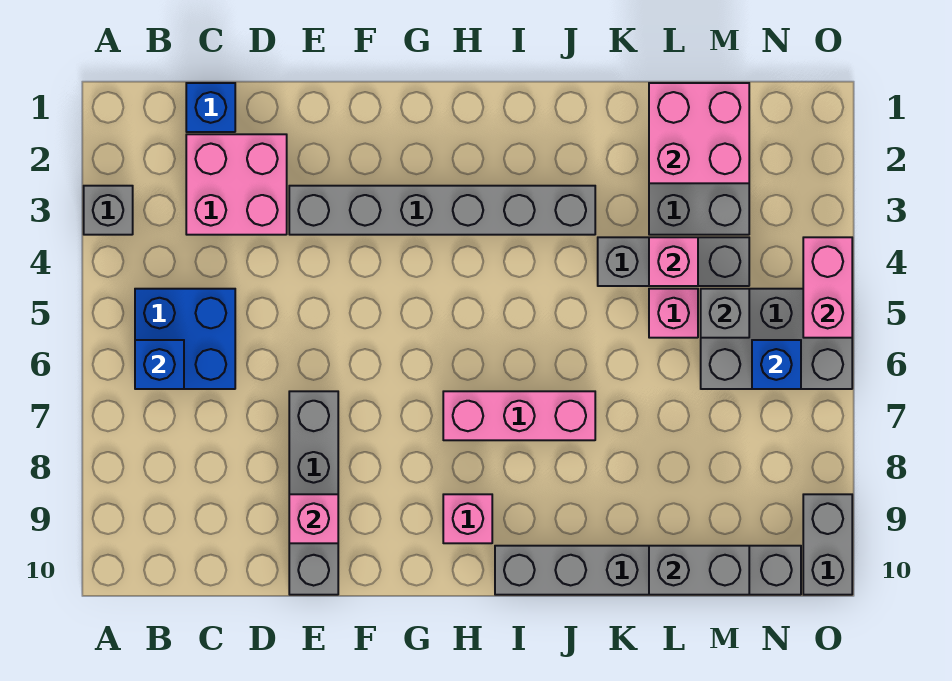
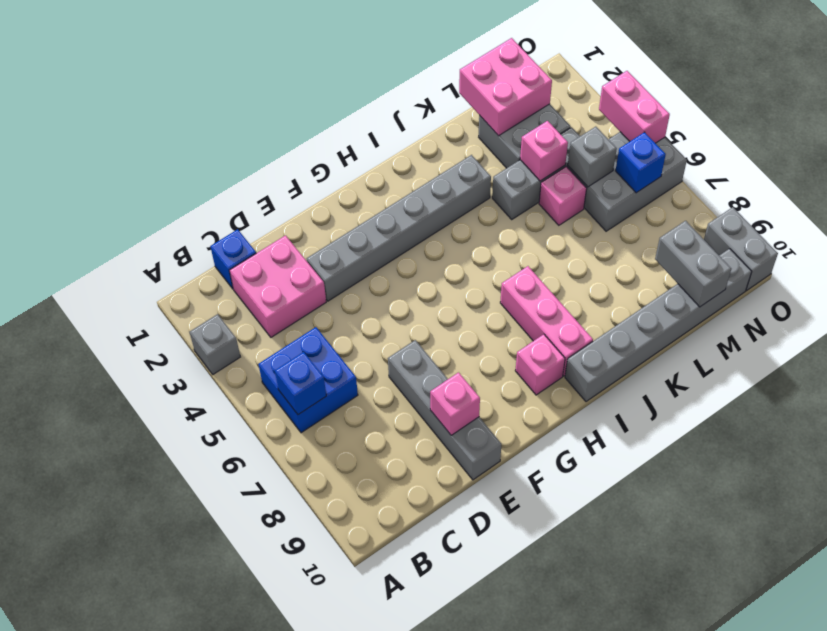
pink brick H7:J7 level 1 -> pink brick I7:I9 level 1
grey brick L10:M10 level 2 -> grey brick M9:M10 level 2

